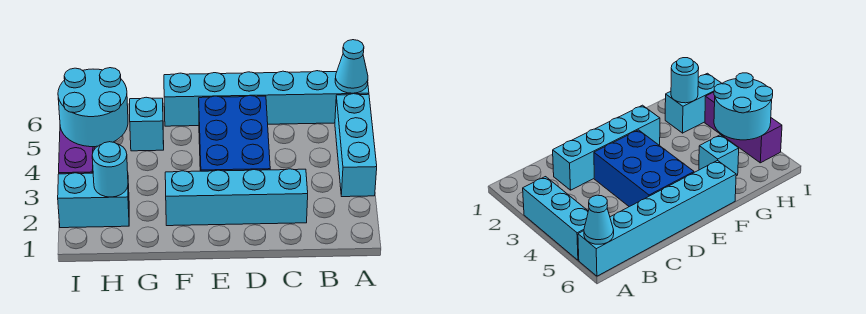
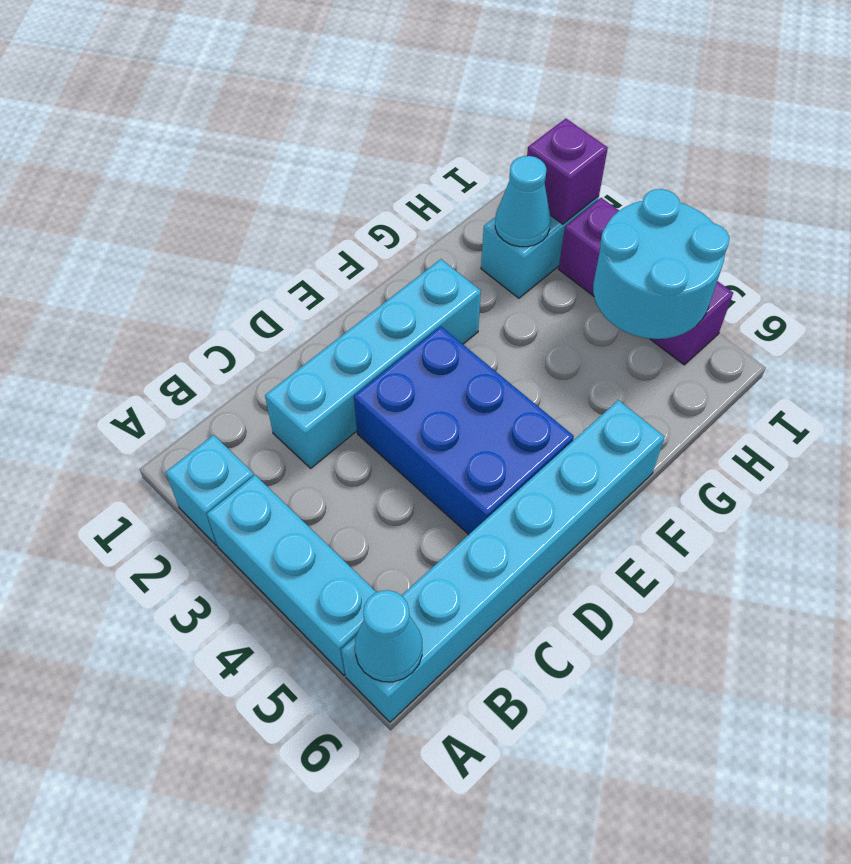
cyan brick G5 level 1 -> cyan brick A2 level 1
cyan round brick H2 level 2 -> cyan cone H2 level 2
none -> purple brick I2 level 2

